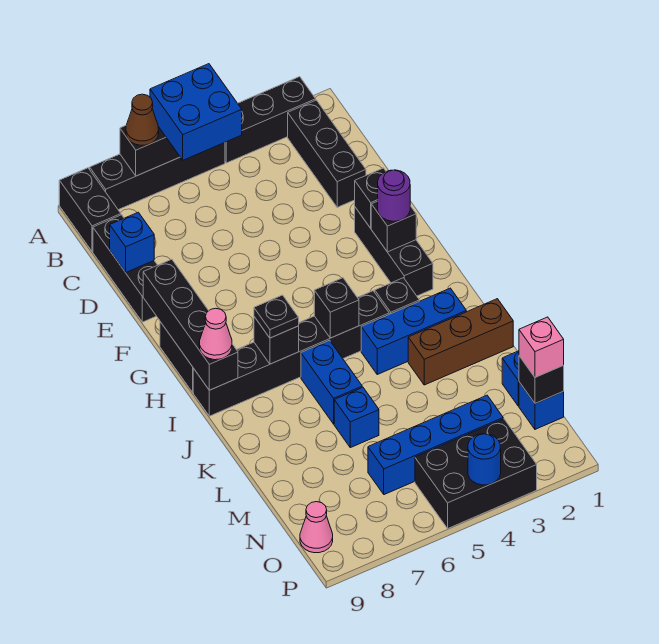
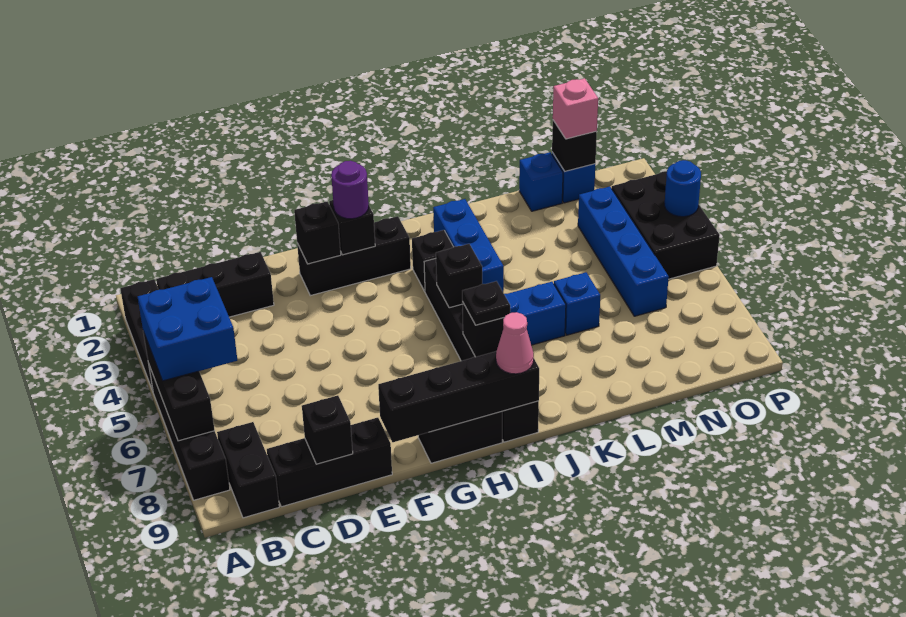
brown cone A7 level 3 -> none
black brick A9:B9 level 1 -> black brick B8:B9 level 1
blue brick D9 level 2 -> black brick D9 level 2
brown brick K1:K3 level 1 -> none
pink cone O9 level 1 -> none

